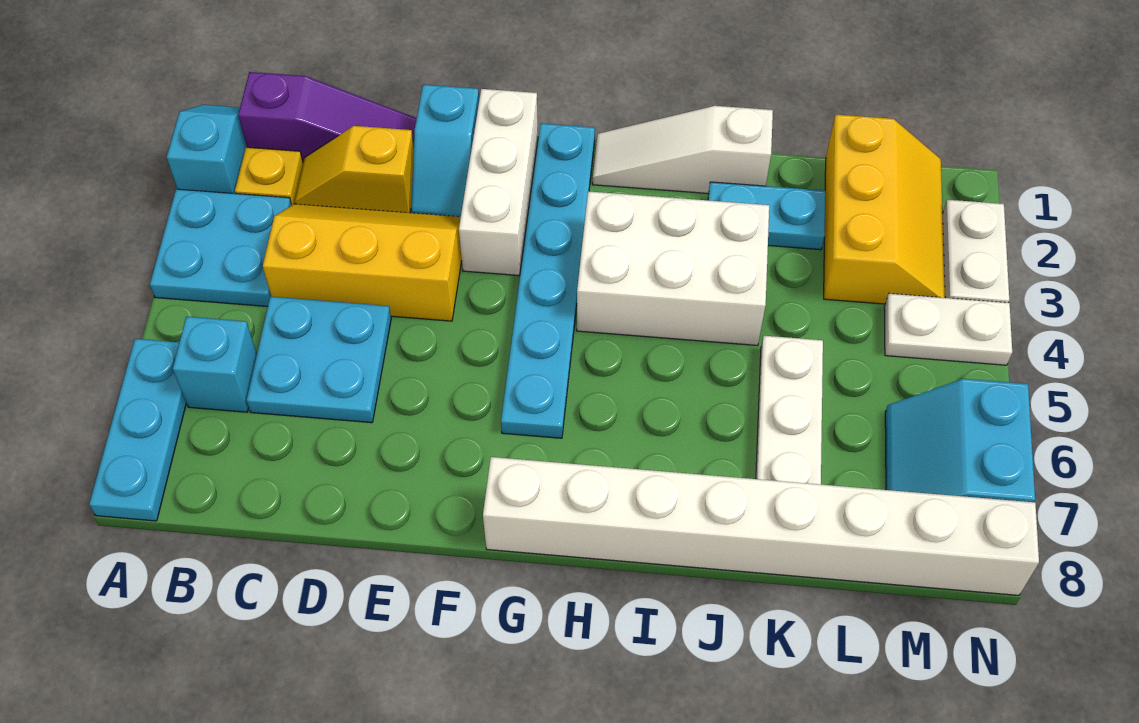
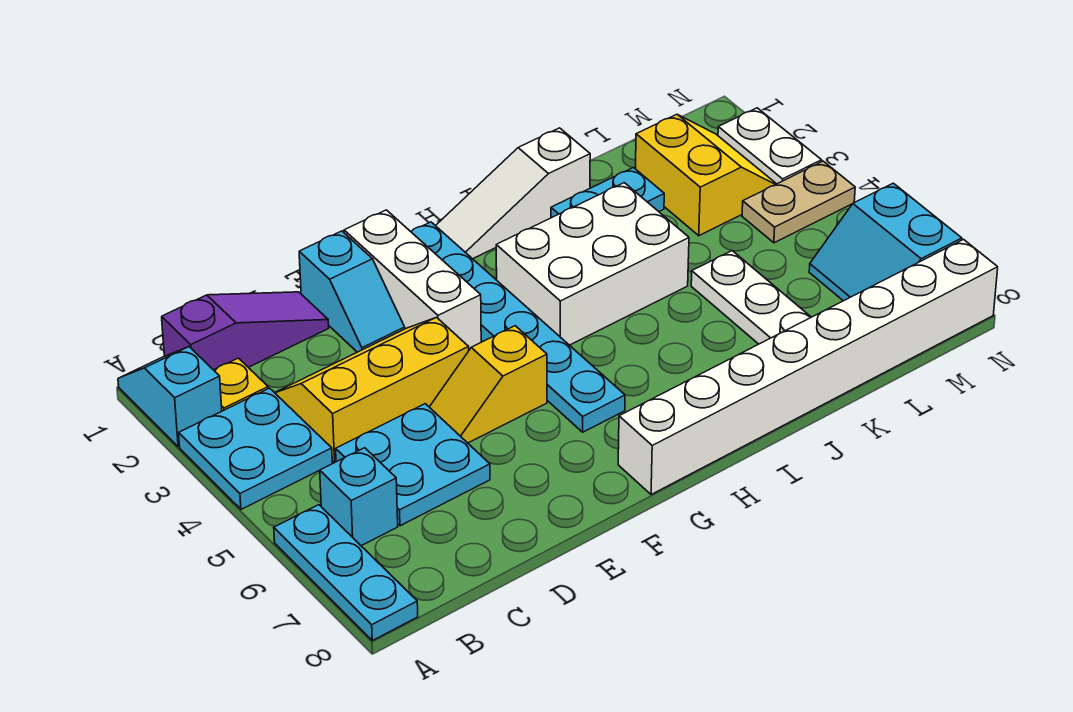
yellow slope C2:D2 level 1 top D -> yellow slope E5:F5 level 1 top F
yellow slope L1:M3 level 1 top L -> yellow slope L2:M3 level 1 top L
white plate M4:N4 level 1 -> tan plate M4:N4 level 1

